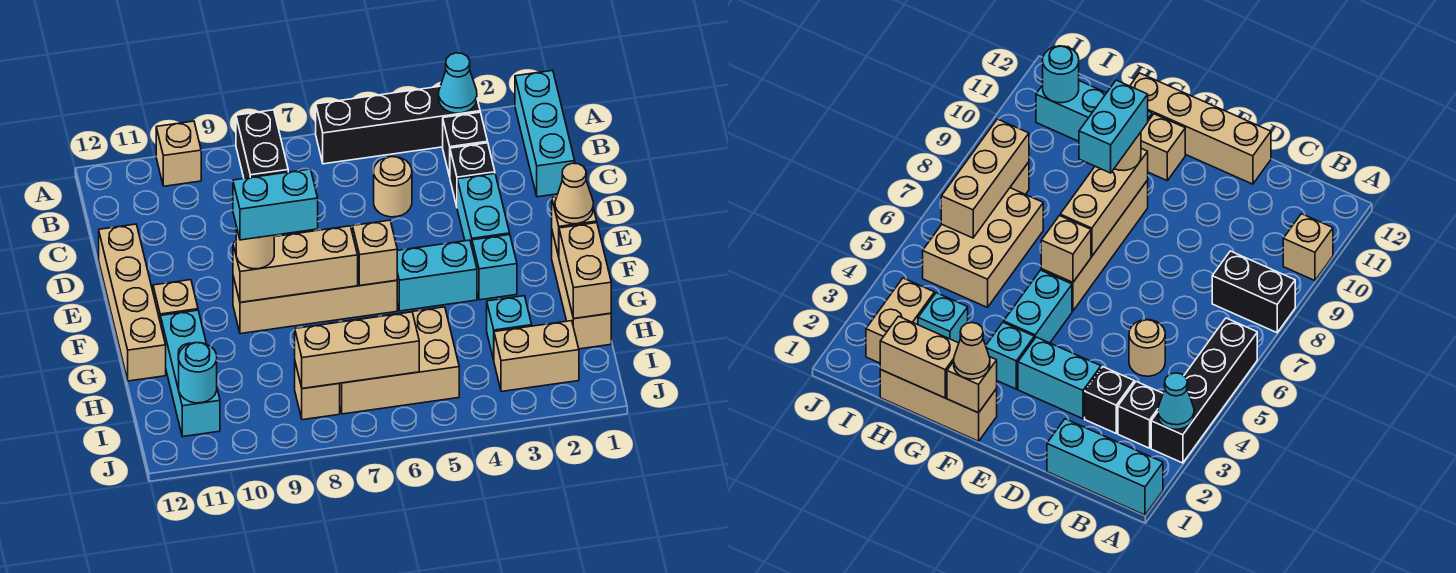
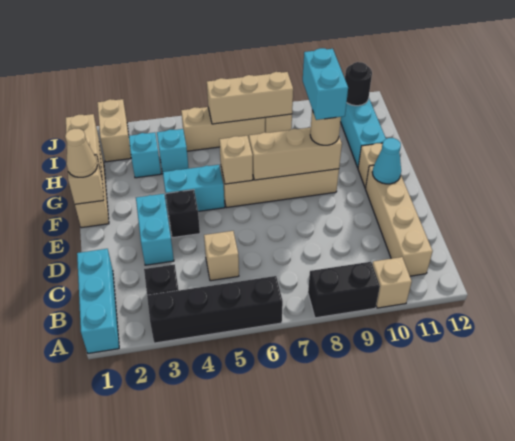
cyan cone A3 level 2 -> cyan cone E11 level 2
black brick A8:B8 level 1 -> black brick A8:A9 level 1
black brick C3 level 1 -> black brick E4 level 1
tan round brick C5 level 1 -> tan brick C5 level 1
tan brick D12:G12 level 1 -> tan brick B11:E11 level 1
cyan brick F3 level 1 -> cyan brick H4 level 1
cyan brick F8:F9 level 4 -> cyan brick F9:G9 level 4
tan brick H5:I7 level 1 -> tan brick I5:I7 level 1
tan brick I2:I3 level 1 -> tan brick I2:J2 level 1
cyan round brick I11 level 2 -> black round brick I11 level 2

